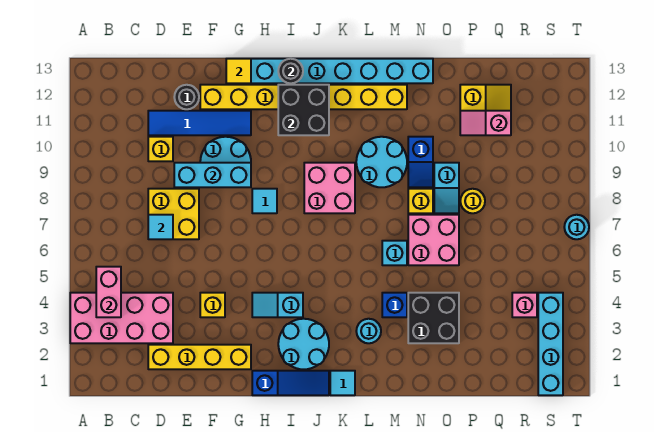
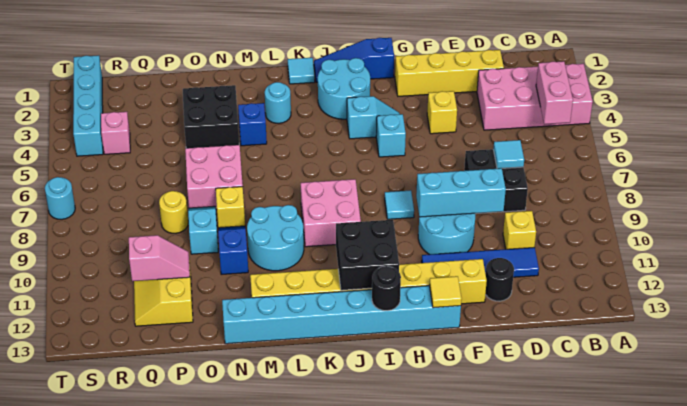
yellow brick D7:E8 level 1 -> black brick D7:E8 level 1
cyan brick M6 level 1 -> cyan brick H5 level 1

